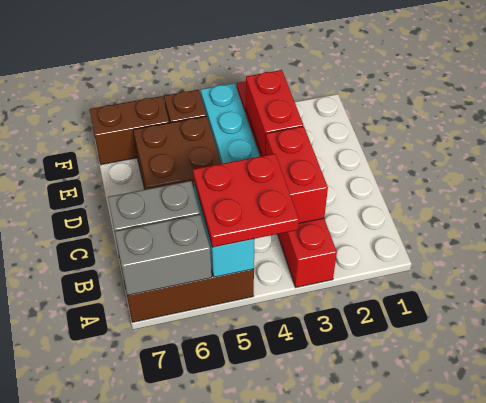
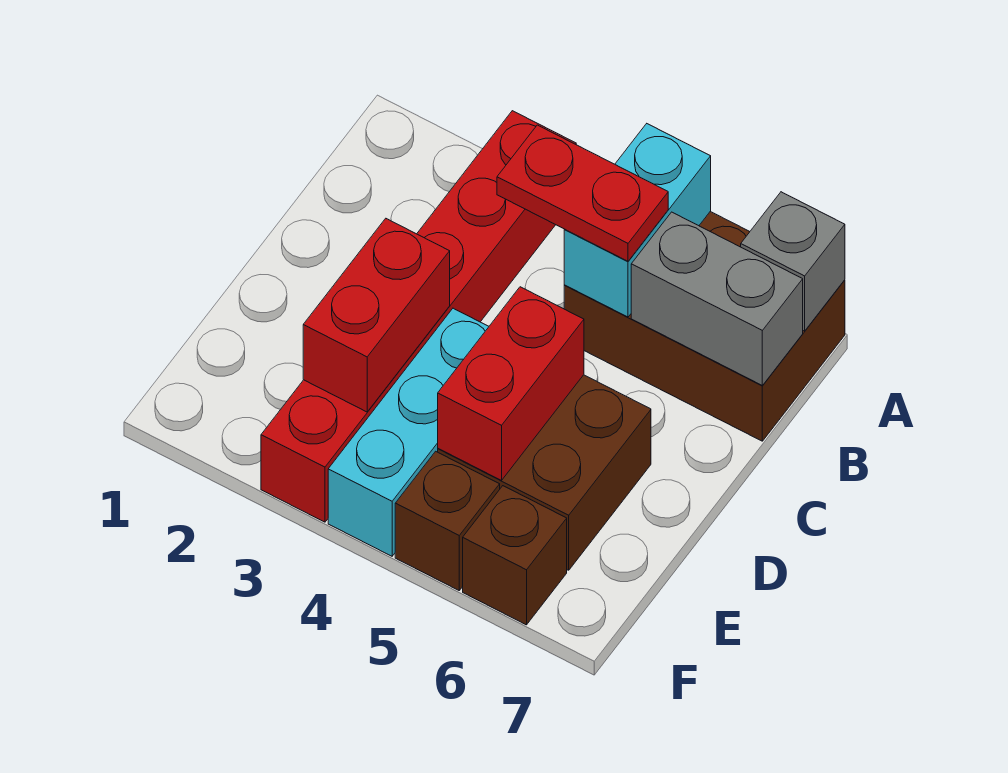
red plate A4:B5 level 3 -> red plate B4:B5 level 3
grey brick A6:A7 level 2 -> grey brick A7 level 2
red brick B3:C3 level 2 -> red brick D5:E5 level 2
brown brick F6:F7 level 1 -> brown brick F6 level 1

